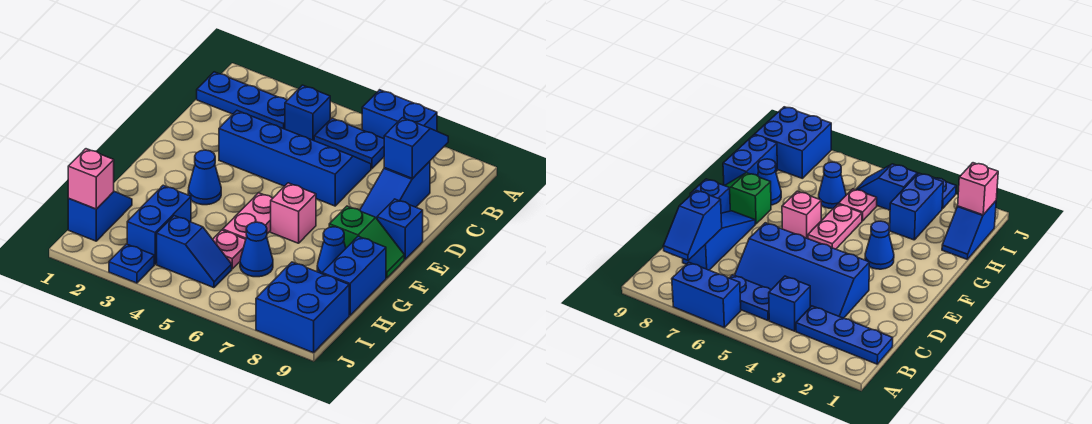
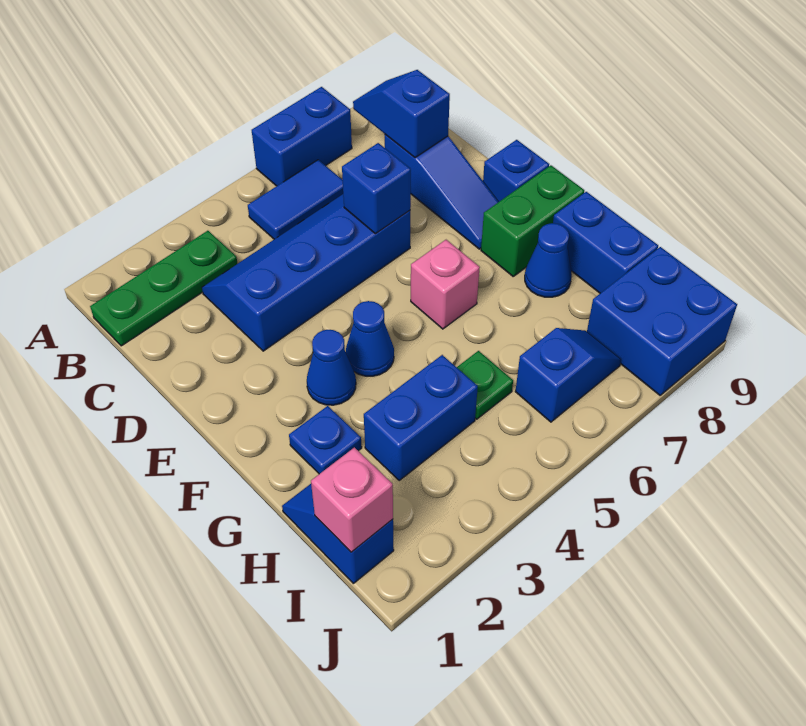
blue plate B1:B3 level 1 -> green plate B1:B3 level 1
blue brick B4 level 1 -> blue brick D6 level 2
blue plate B5:B6 level 1 -> blue tile B5:B6 level 1
pink plate F5:G5 level 1 -> none
green slope F8:F9 level 1 top 8 -> green brick F8:F9 level 1
blue brick H3:I3 level 1 -> blue brick H3:H4 level 1
pink plate H5 level 1 -> green plate H5 level 1
blue cone H6 level 1 -> blue cone F4 level 1
blue slope I4:I5 level 1 top 4 -> blue slope I6:I7 level 1 top 6
blue plate J3 level 1 -> blue plate G2 level 1

